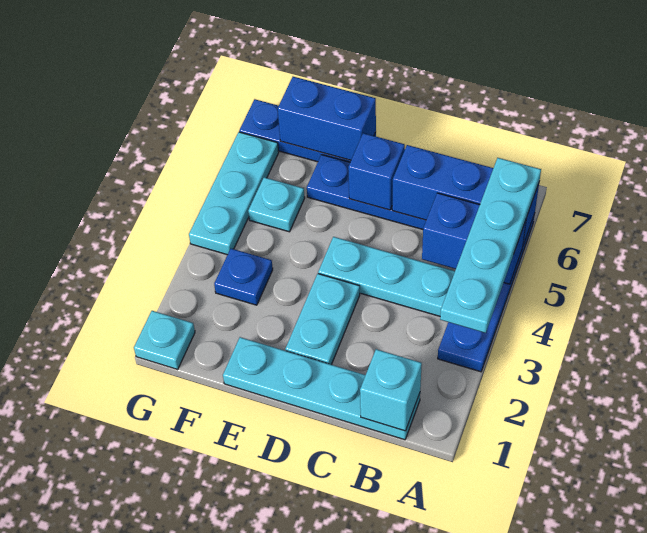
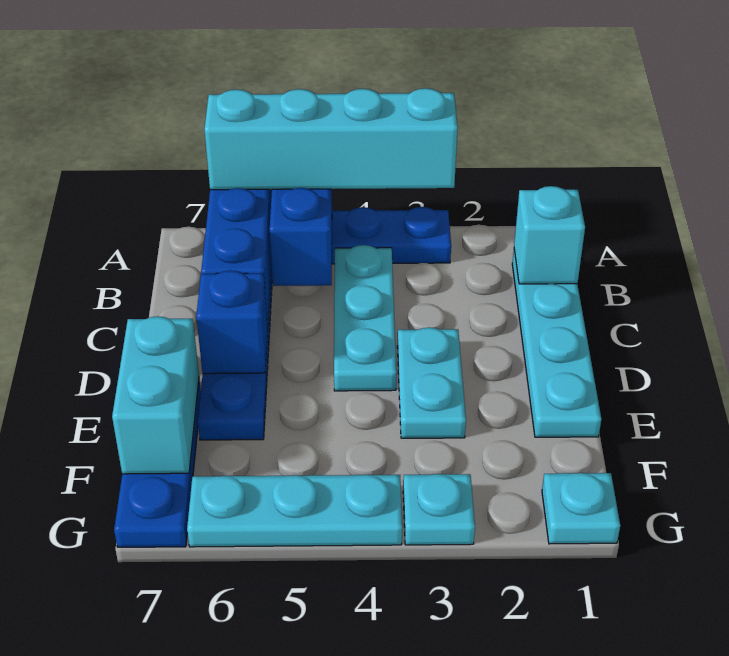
cyan plate A3:A6 level 3 -> cyan brick A3:A6 level 3
cyan plate D2:D3 level 1 -> cyan plate D3:E3 level 1
blue brick E7:F7 level 2 -> cyan brick E7:F7 level 2
blue plate F3 level 1 -> none
cyan plate F5 level 1 -> cyan plate G3 level 1

